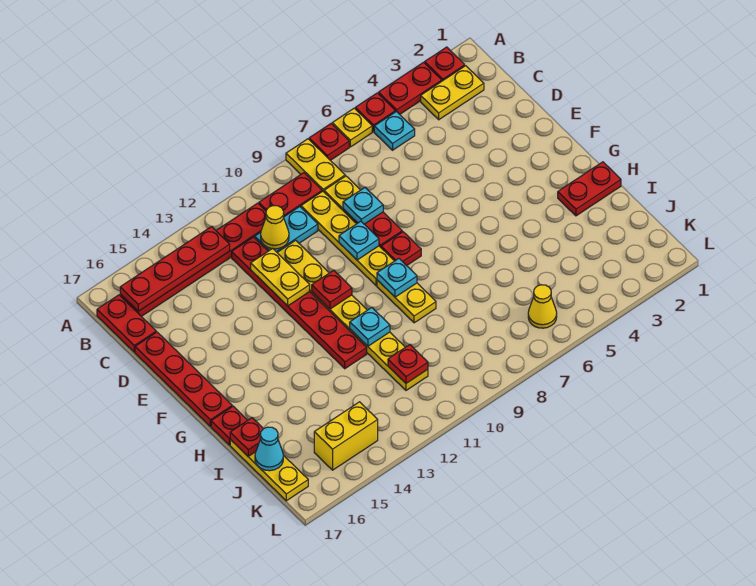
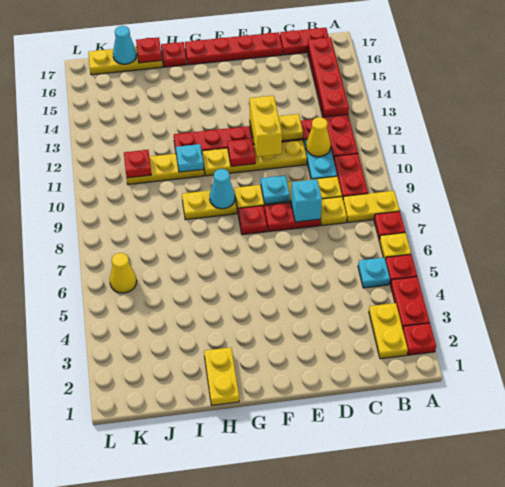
cyan plate D8 level 2 -> cyan brick D8 level 2
cyan plate G9 level 2 -> cyan cone G9 level 2
red plate H1:H2 level 1 -> yellow plate H1:H2 level 1
yellow brick K14:K15 level 1 -> yellow brick E11:E12 level 3

